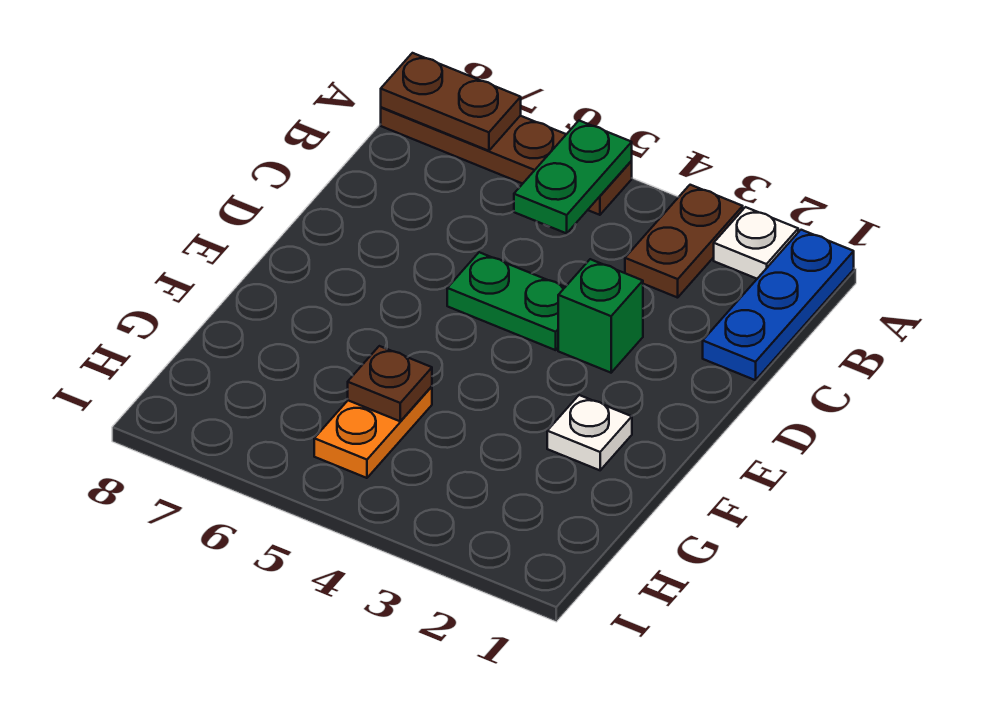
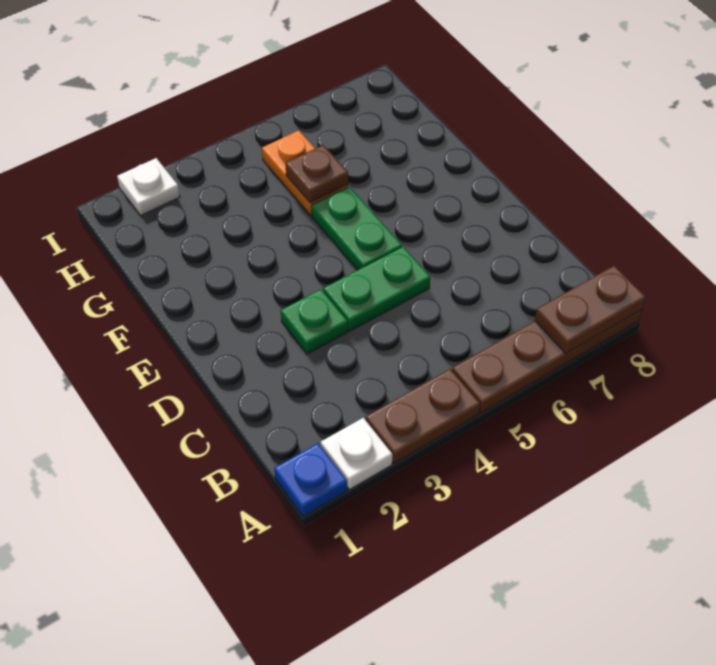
blue plate A1:C1 level 1 -> blue plate A1 level 1
brown plate A3:B3 level 1 -> brown plate A3:A4 level 1
green plate A5:B5 level 2 -> green plate E5:F5 level 1
green brick D3 level 1 -> green plate D3 level 1
white plate F2 level 1 -> white plate I2 level 1

